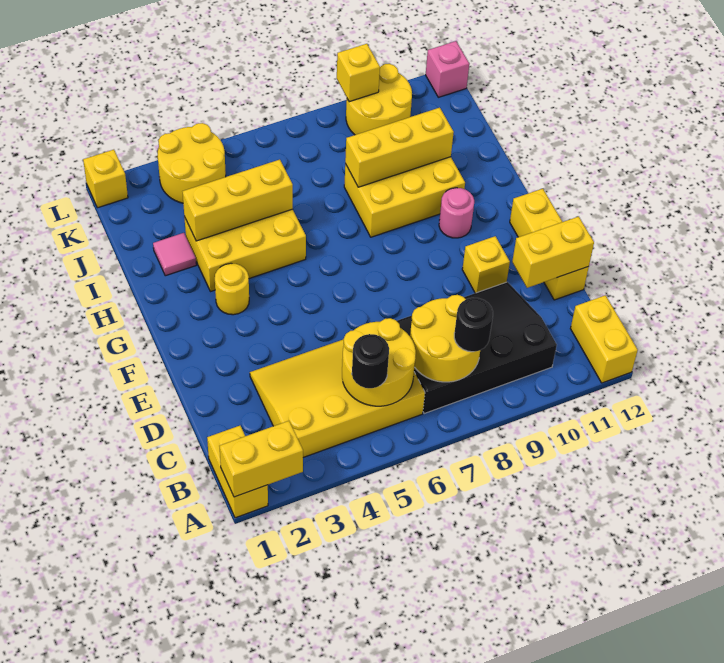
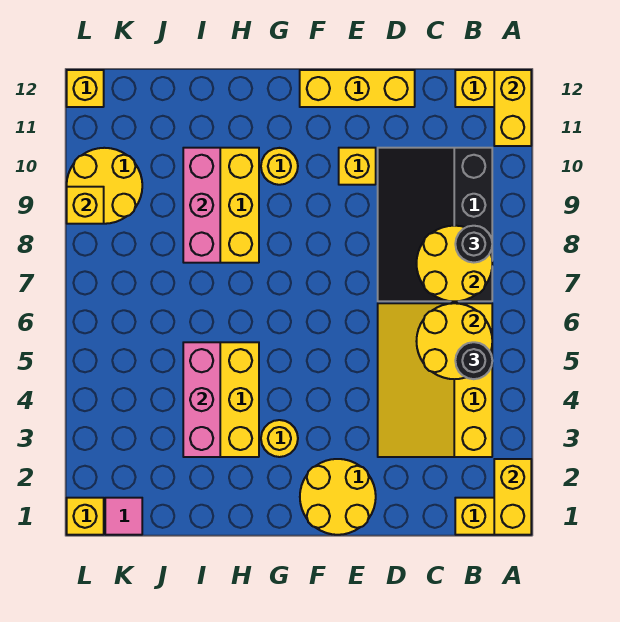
yellow brick D11:D12 level 2 -> yellow brick A11:A12 level 2
pink round brick G10 level 1 -> yellow round brick G10 level 1
pink tile I2 level 1 -> pink tile K1 level 1
yellow brick I3:I5 level 2 -> pink brick I3:I5 level 2
yellow brick I8:I10 level 2 -> pink brick I8:I10 level 2
yellow round brick K3:L4 level 1 -> yellow round brick E1:F2 level 1
pink brick L12 level 1 -> yellow brick L12 level 1

